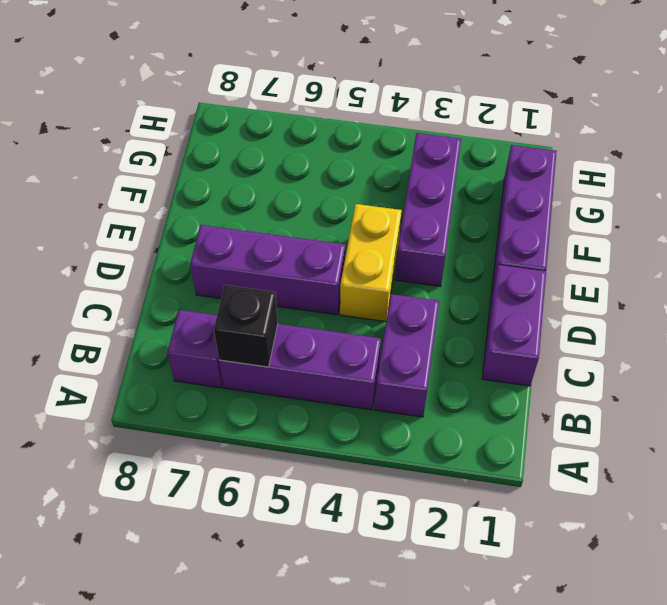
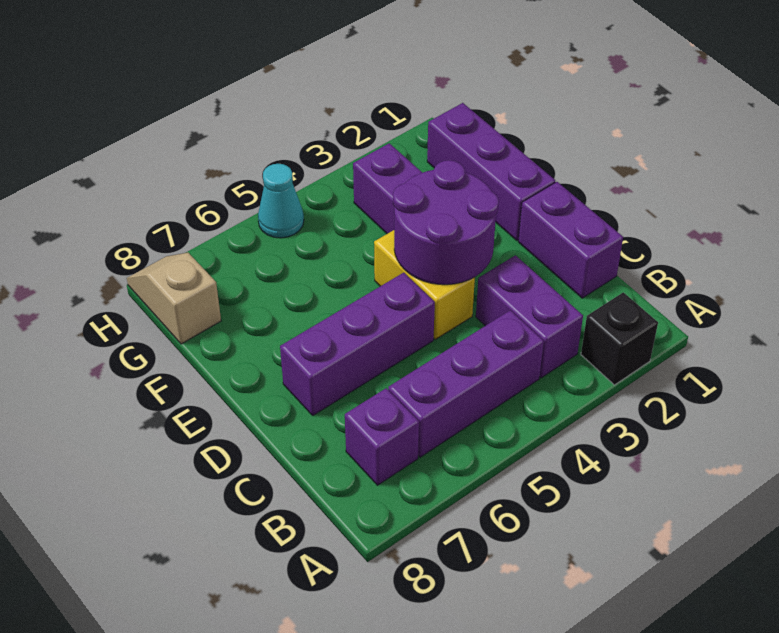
black brick B6 level 2 -> black brick A2 level 1
none -> purple round brick D3:E4 level 2
none -> tan slope G8:H8 level 1 top G
none -> cyan cone H5 level 1

